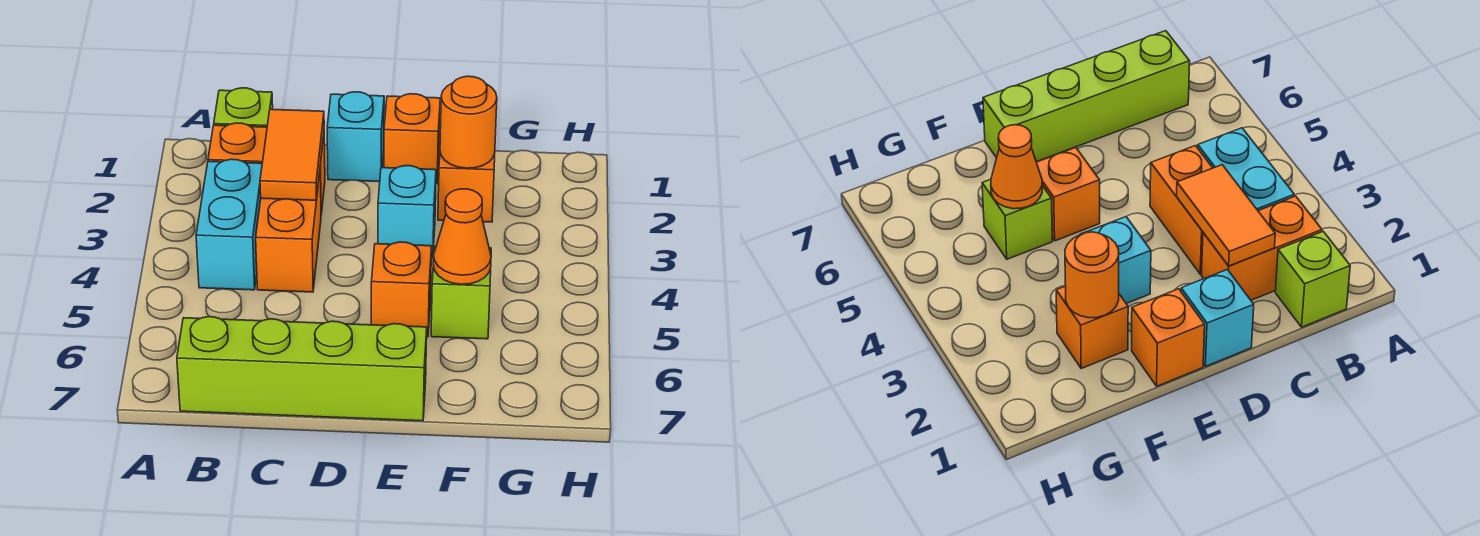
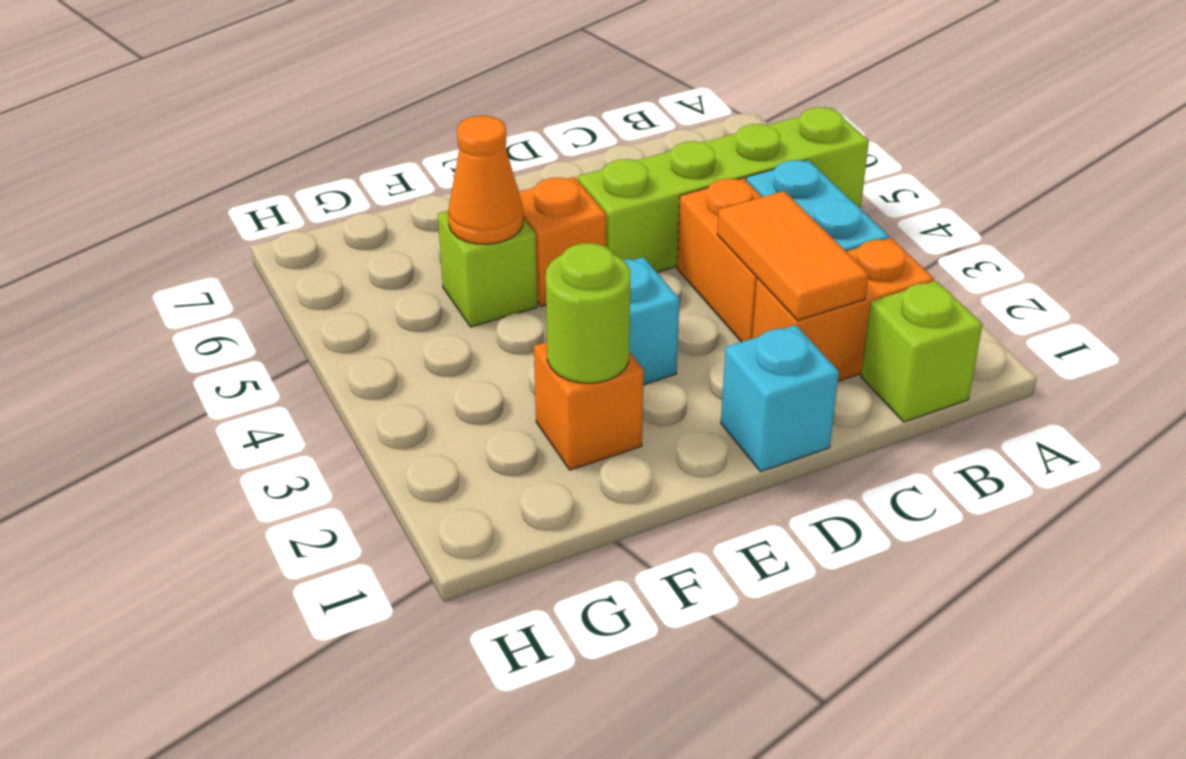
lime brick B7:E7 level 1 -> lime brick A5:D5 level 1
orange brick E1 level 1 -> none
orange round brick F2 level 2 -> lime round brick F2 level 2

